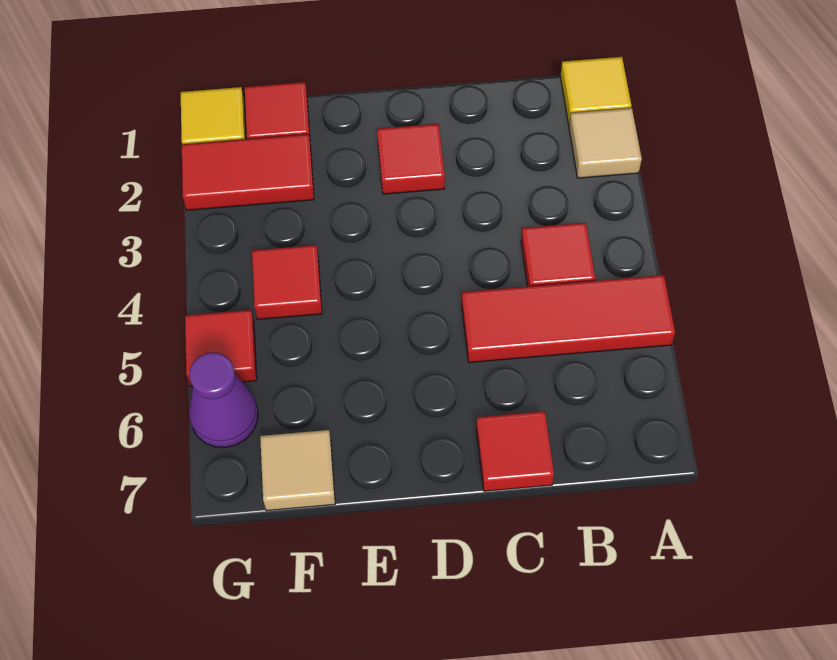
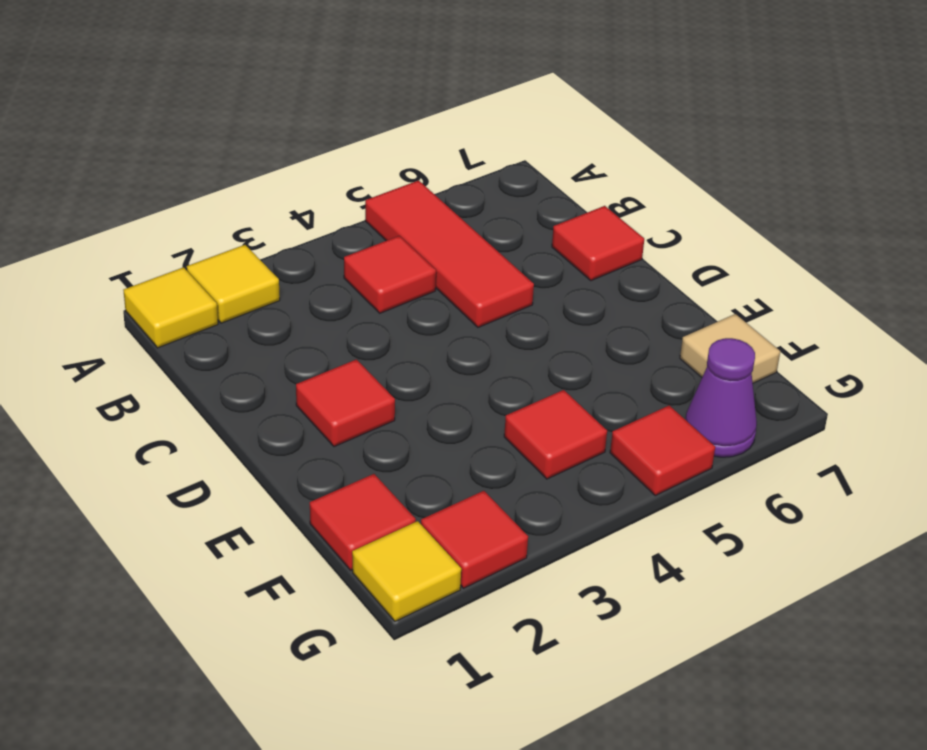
tan tile A2 level 1 -> yellow tile A2 level 1
red tile F2:G2 level 1 -> red tile G2 level 1

